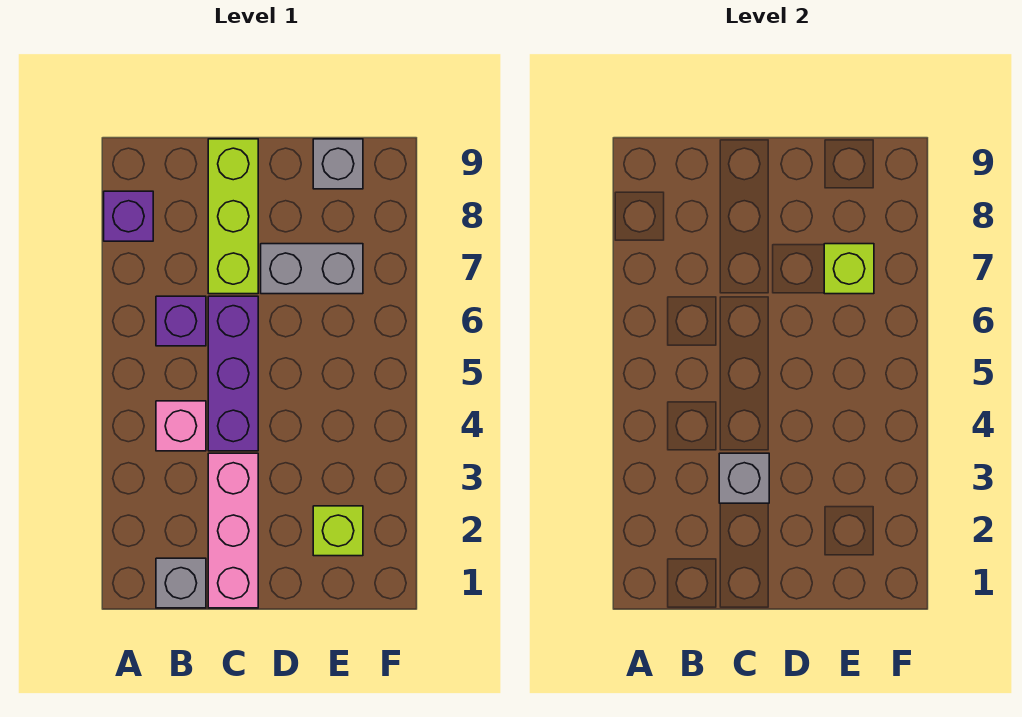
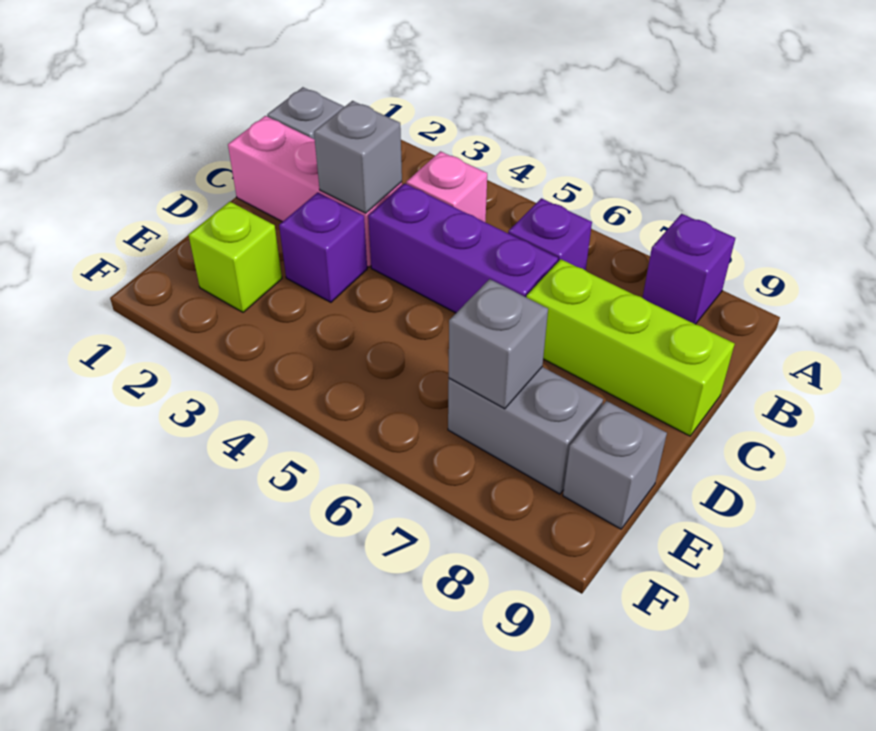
none -> purple brick D3 level 1
grey brick D7:E7 level 1 -> grey brick E7:E8 level 1
lime brick E7 level 2 -> grey brick E7 level 2

